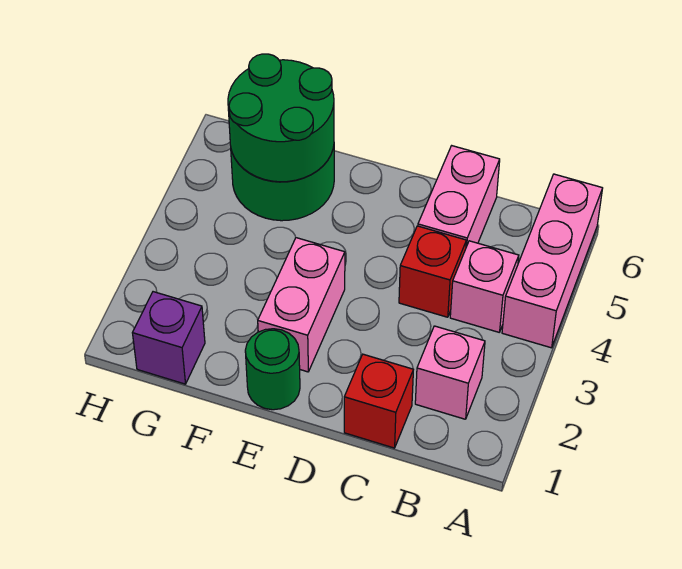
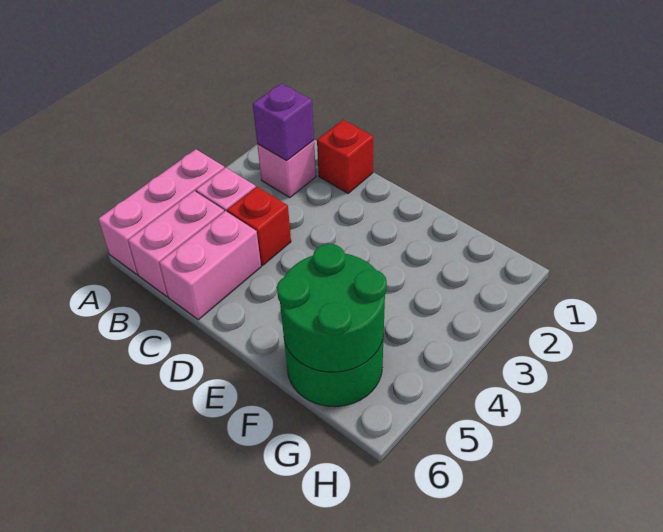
green round brick E1 level 1 -> none
pink brick E2:E3 level 1 -> pink brick B5:B6 level 1
purple brick G1 level 1 -> purple brick B2 level 2

